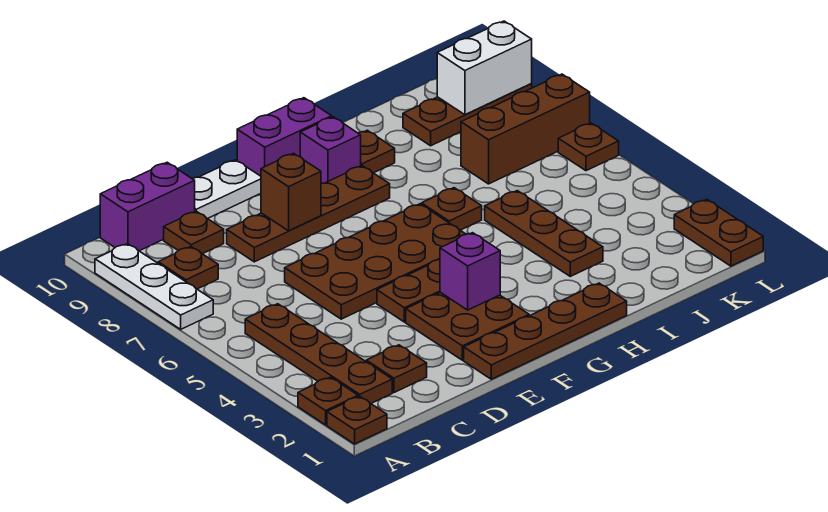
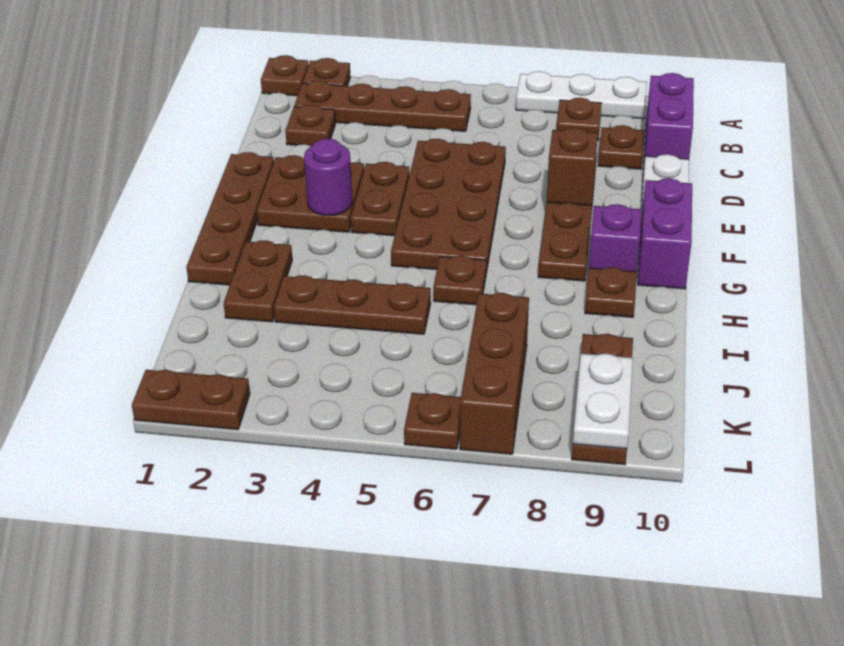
purple brick F3 level 2 -> purple round brick F3 level 2
none -> brown plate H2:I2 level 1
white brick K9:L9 level 2 -> white plate K9:L9 level 2

